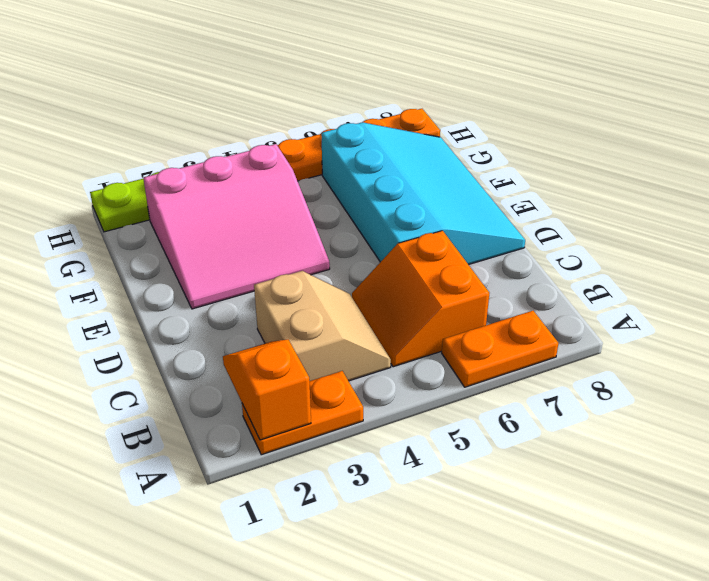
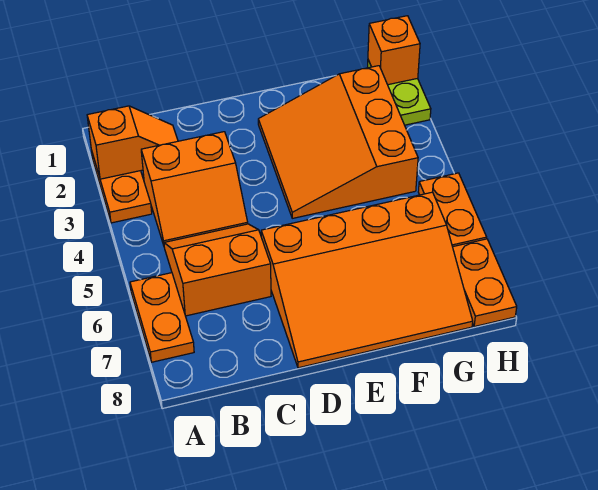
tan slope B3:C4 level 1 top 3 -> orange slope B3:C4 level 1 top 3
cyan slope D6:G8 level 1 top 6 -> orange slope D6:G8 level 1 top 6
pink slope E2:G4 level 1 top G -> orange slope E2:G4 level 1 top G
none -> orange brick H1 level 2

